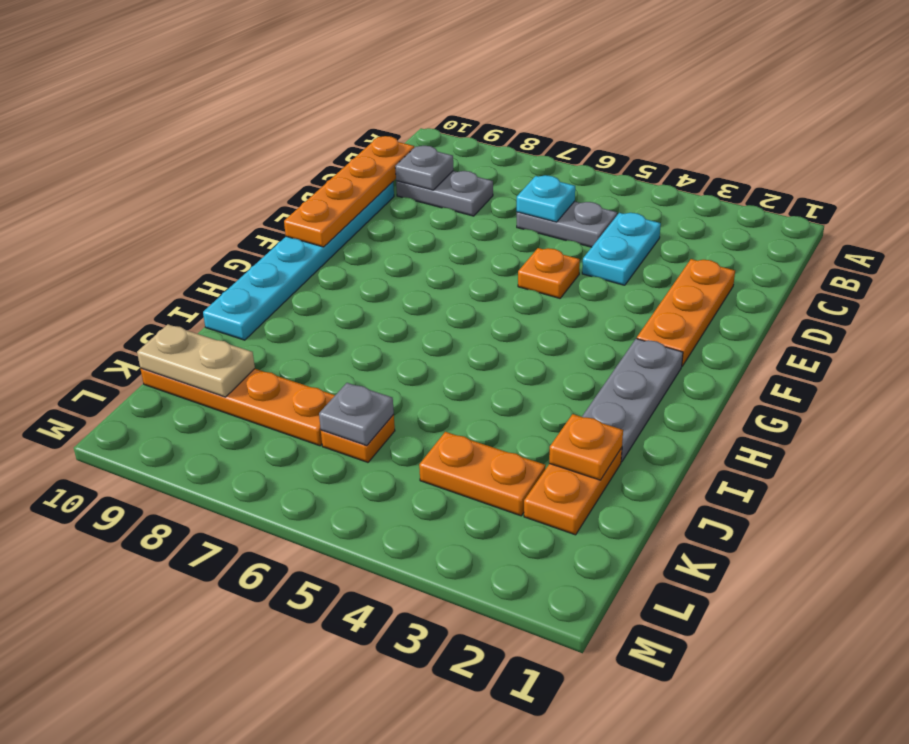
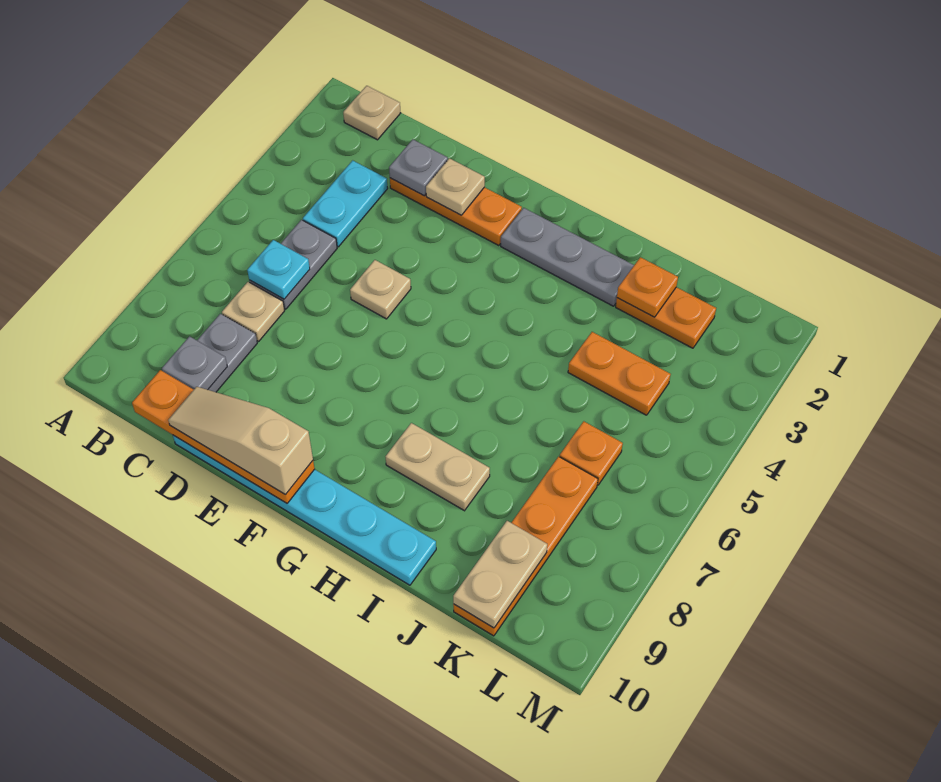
none -> tan plate B1 level 1
cyan plate C4:D4 level 1 -> cyan plate C3:C4 level 1
none -> tan plate C7 level 1
none -> tan slope D10:F10 level 3 top F
none -> tan plate E2 level 2
orange plate E5 level 1 -> tan plate E5 level 1
none -> tan plate H8:I8 level 1
orange plate K3:K4 level 1 -> orange plate J4:K4 level 1
grey plate K6 level 2 -> grey plate D2 level 2

